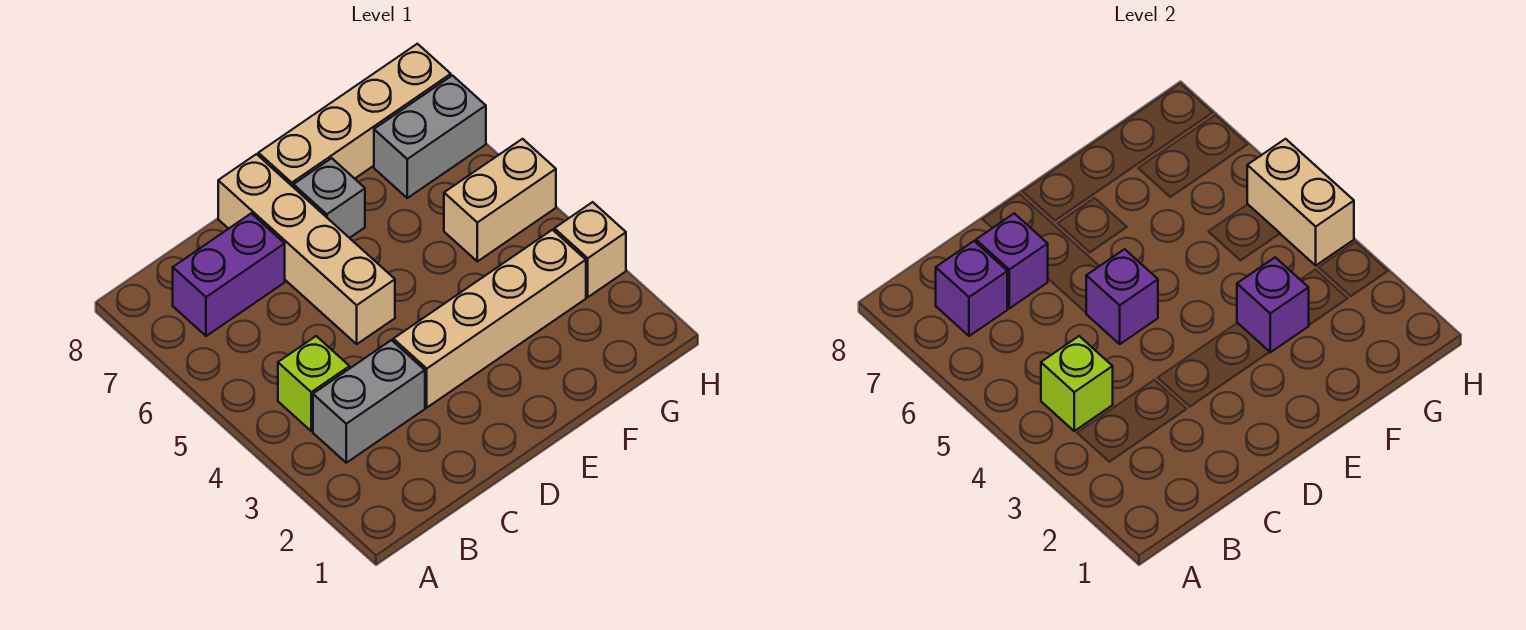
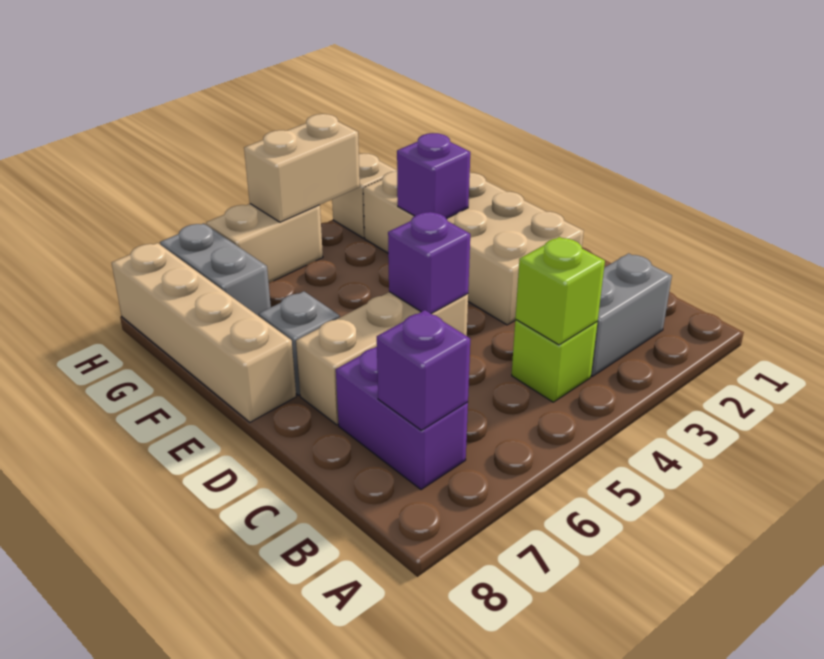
grey brick B3:C3 level 1 -> grey brick B2:B3 level 1
purple brick C7 level 2 -> none
tan brick D3:G3 level 1 -> tan brick D2:G3 level 1
tan brick D5:D8 level 1 -> tan brick D5:D7 level 1
tan brick G5:H5 level 1 -> tan brick H5:H6 level 1

